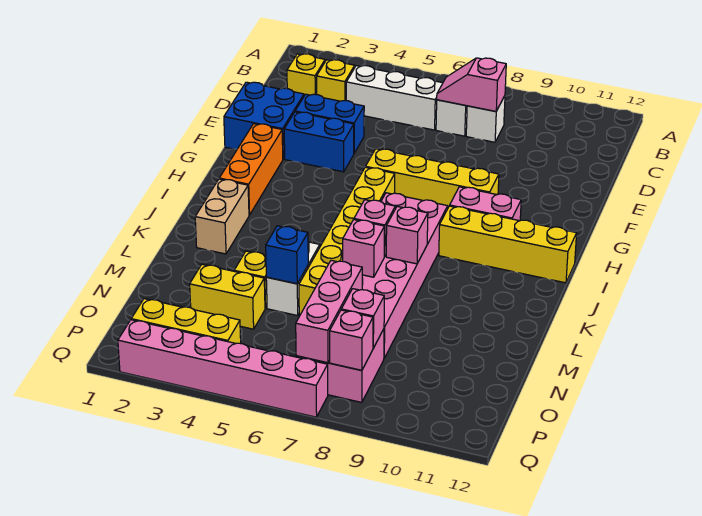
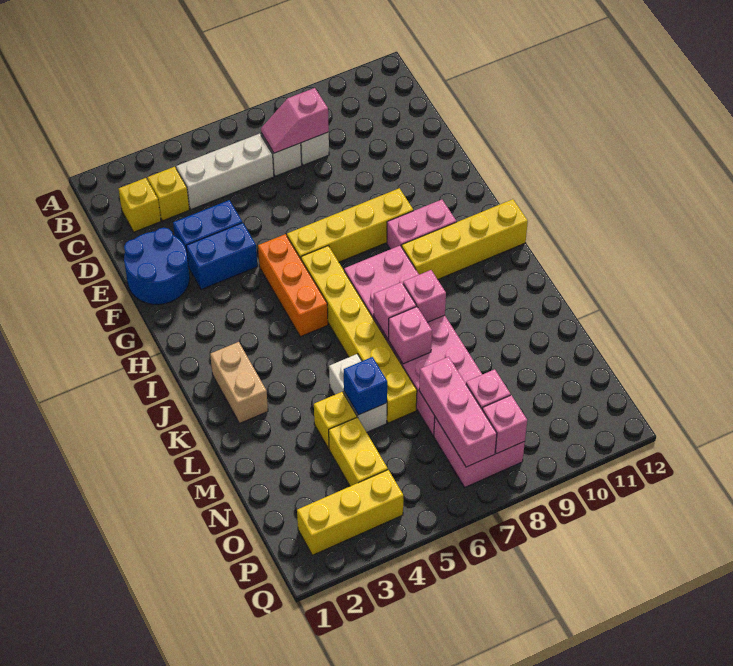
blue brick E1:F2 level 1 -> blue round brick E1:F2 level 1
orange brick G2:I2 level 1 -> orange brick G5:I5 level 1
yellow brick N3:N4 level 1 -> yellow brick N4:O4 level 1
pink brick Q2:Q7 level 1 -> none

